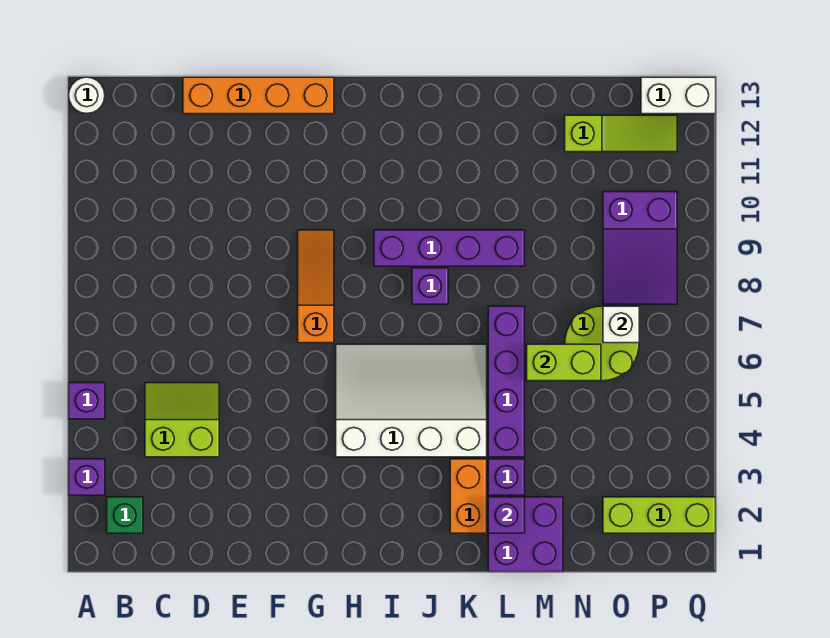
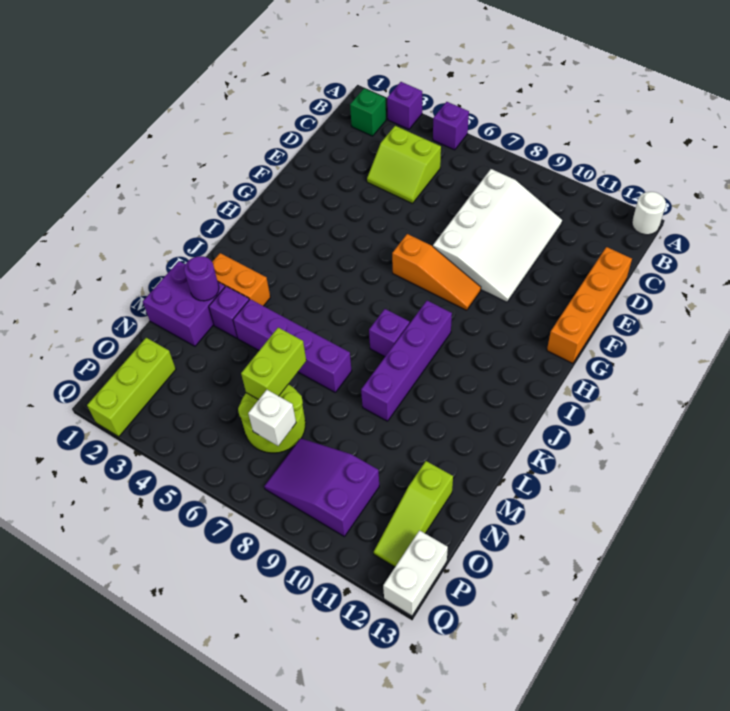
lime slope C4:D5 level 1 top 4 -> lime slope C4:D5 level 1 top C
white slope H4:K6 level 1 top 4 -> white slope C8:F10 level 1 top 8
purple brick L2 level 2 -> purple round brick L2 level 2

